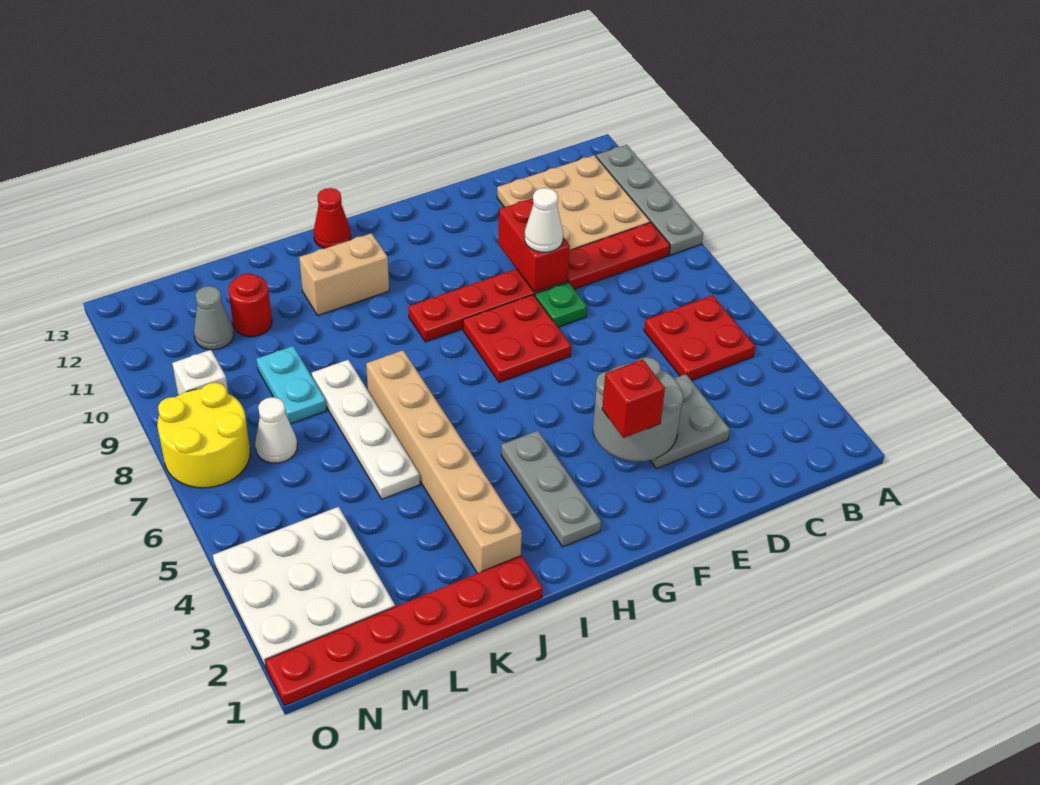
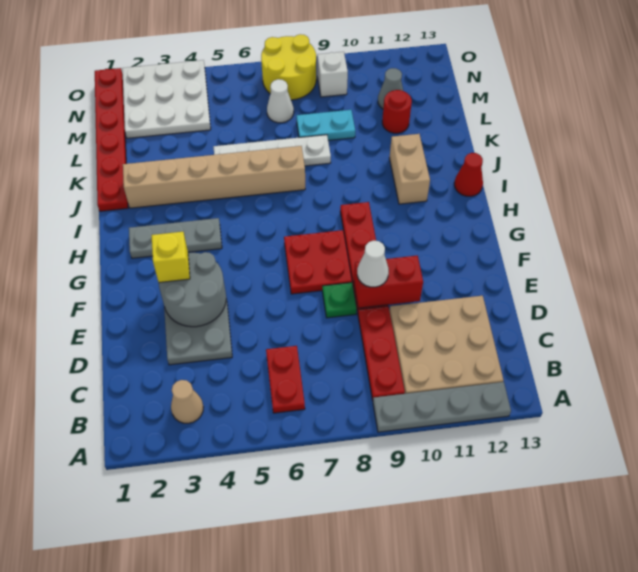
none -> tan cone B3 level 1
red plate B5:C6 level 1 -> red plate B6:C6 level 1
red brick F3 level 3 -> yellow brick F3 level 3

